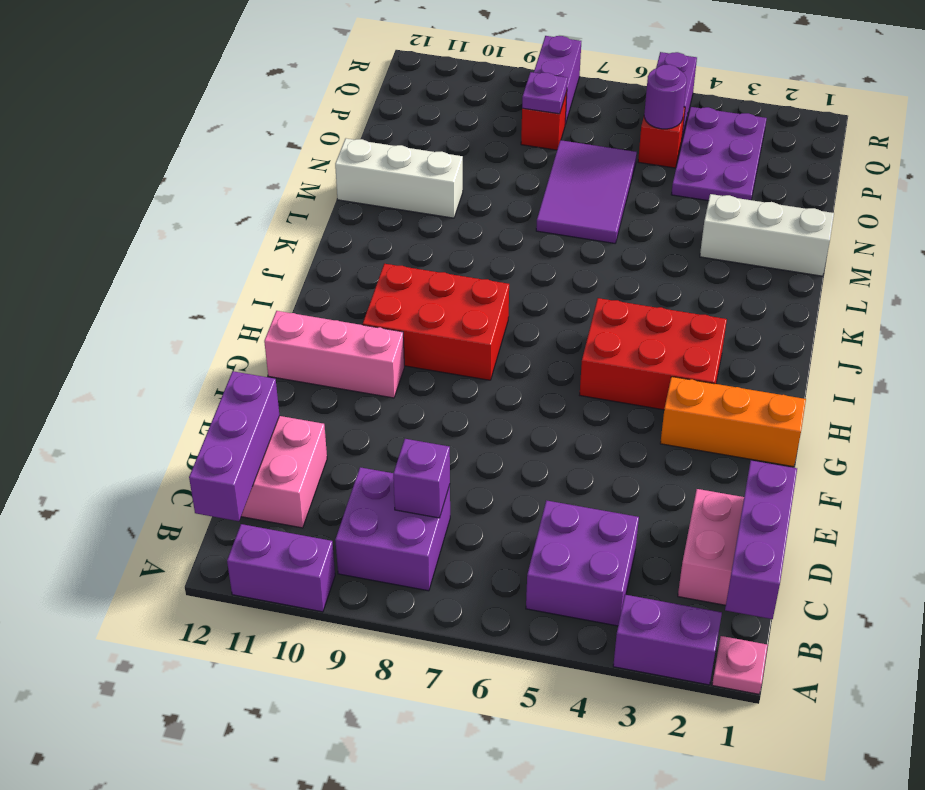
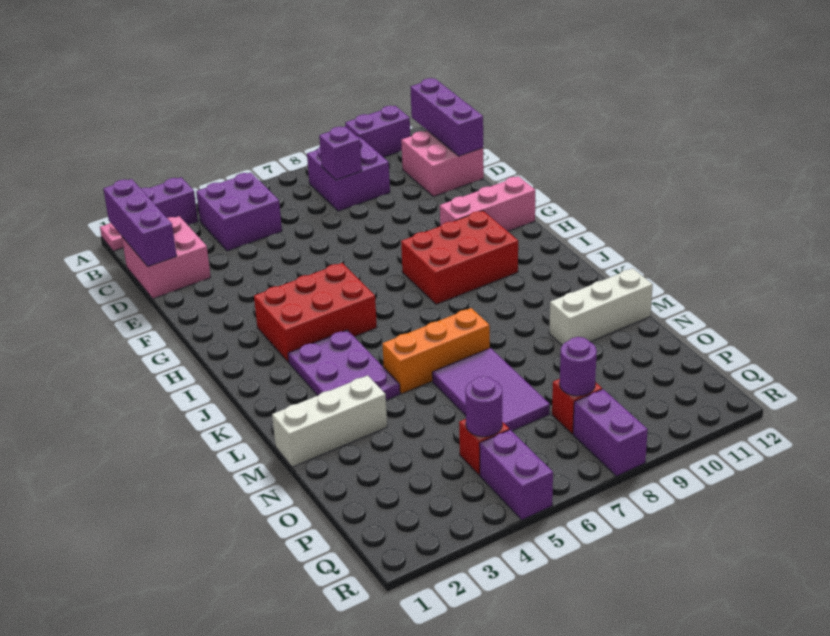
orange brick G1:G3 level 1 -> orange brick L5:L7 level 1
purple plate O3:Q4 level 1 -> purple plate J3:L4 level 1
purple plate P8 level 2 -> purple round brick P8 level 2

